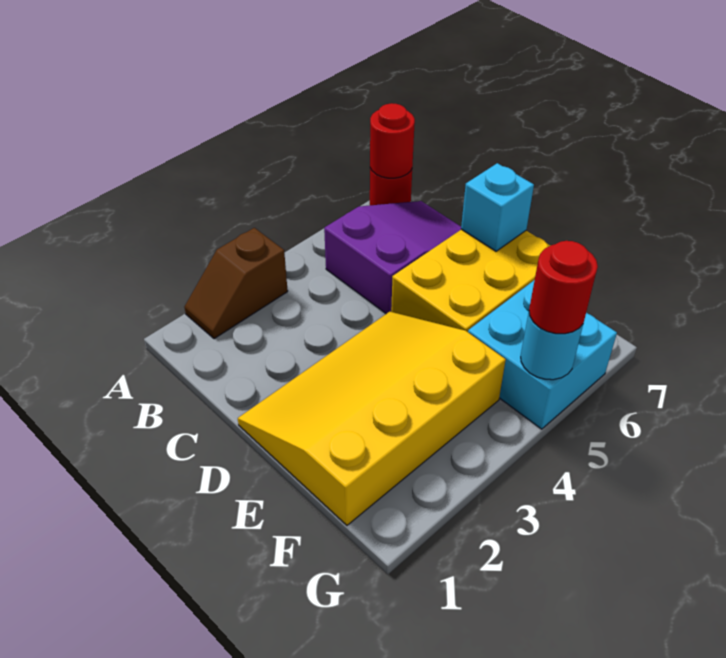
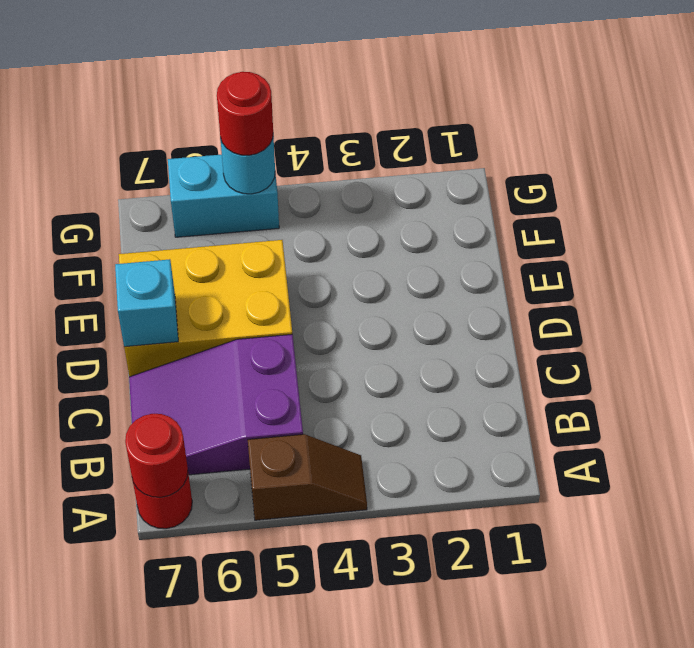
brown slope A2:A3 level 1 top 3 -> brown slope A4:A5 level 1 top 5
yellow slope D1:F4 level 1 top F -> none
cyan brick F5:G6 level 1 -> cyan brick G5:G6 level 1

